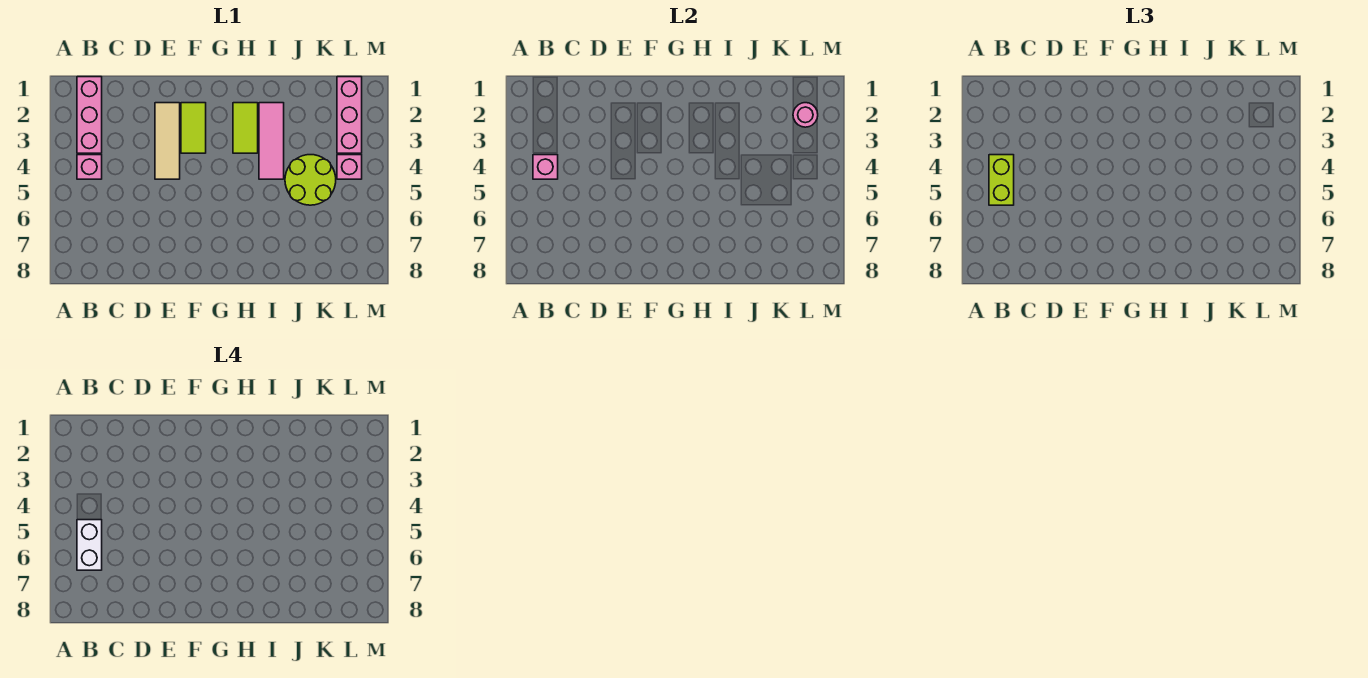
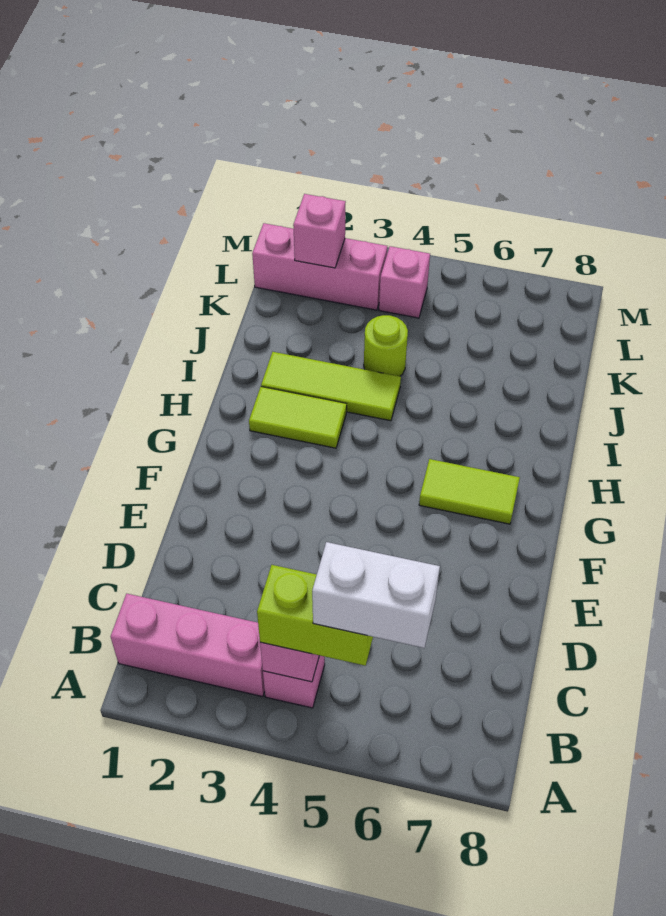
tan tile E2:E4 level 1 -> none
lime tile F2:F3 level 1 -> lime tile G6:G7 level 1
pink tile I2:I4 level 1 -> lime tile I2:I4 level 1
lime round brick J4:K5 level 1 -> lime round brick J4 level 1
pink round brick L2 level 2 -> pink brick L2 level 2

